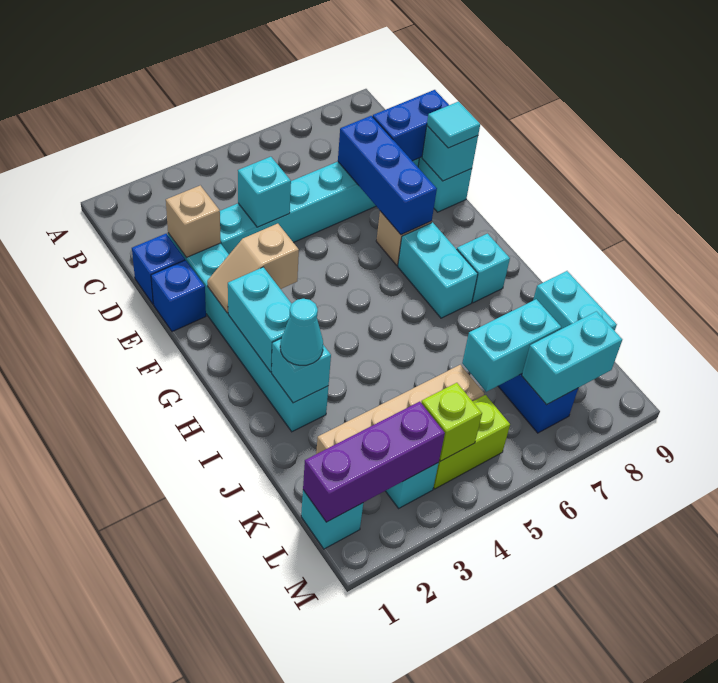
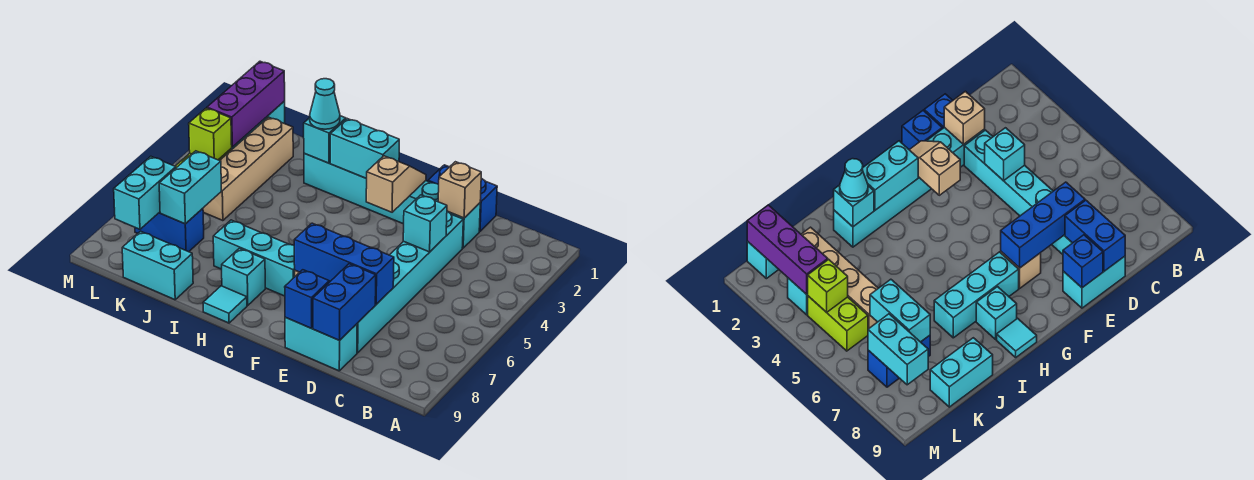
cyan brick E9 level 2 -> blue brick E9 level 2
cyan tile E9 level 3 -> cyan tile H9 level 1
cyan brick G7:H7 level 1 -> cyan brick G7:I7 level 1

